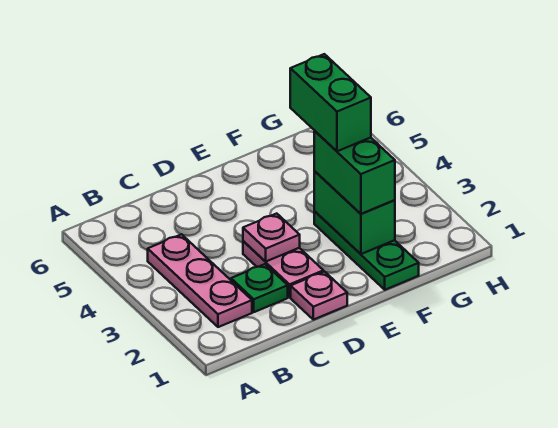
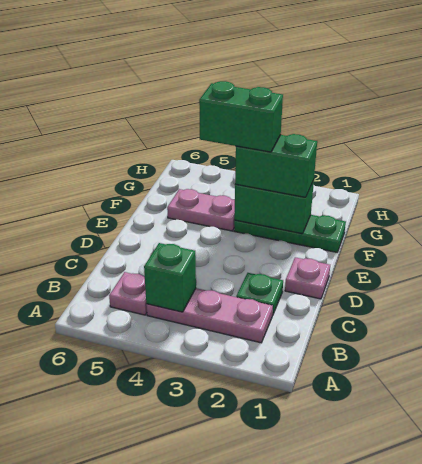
none -> green brick B4 level 2
pink plate D2:D3 level 1 -> pink plate F4:F5 level 1
pink plate D3 level 2 -> pink plate B5 level 1

